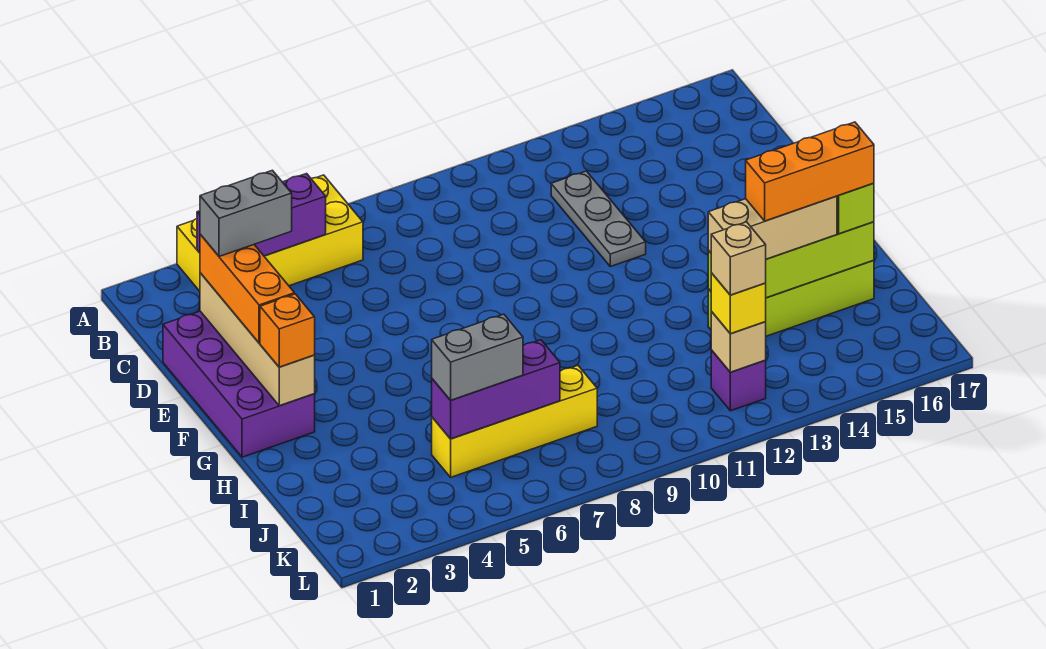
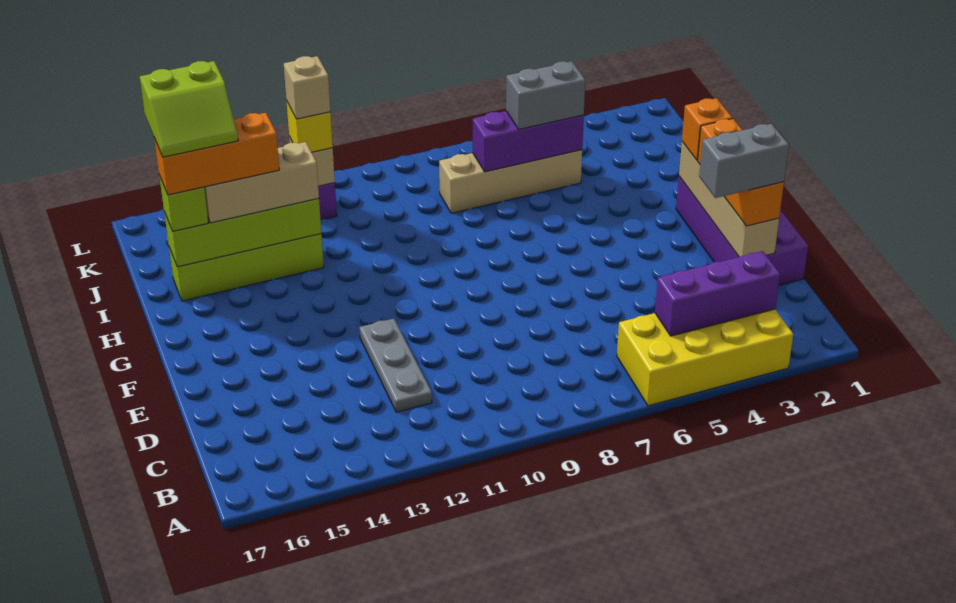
none -> lime slope I15:J16 level 5 top J
yellow brick J5:J8 level 1 -> tan brick J5:J8 level 1

